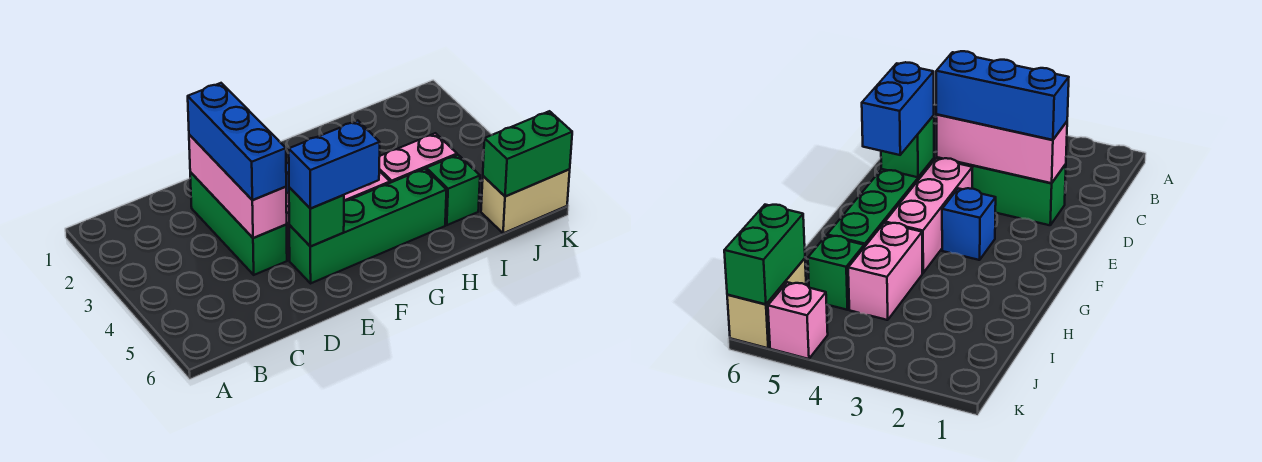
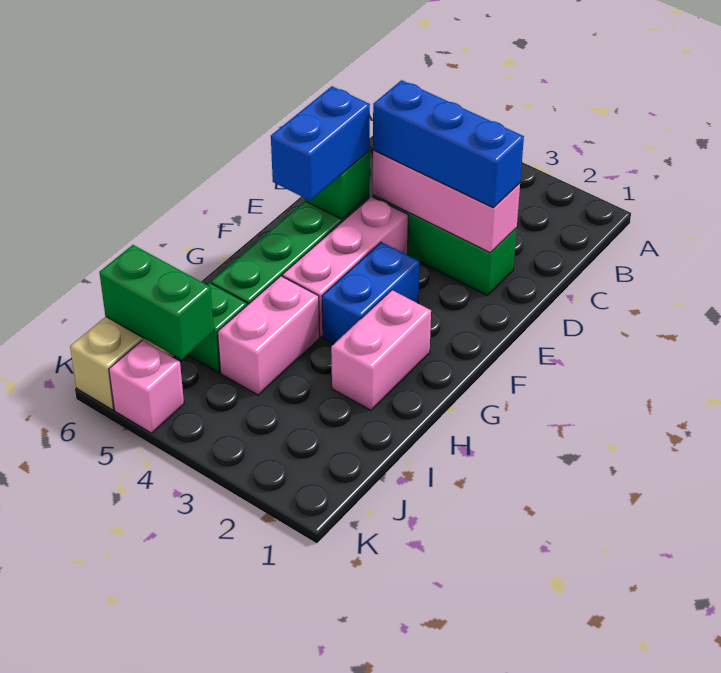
blue brick F3 level 1 -> blue brick F3:G3 level 1
none -> pink brick G2:H2 level 1
green brick J6:K6 level 2 -> green brick J5:J6 level 2

